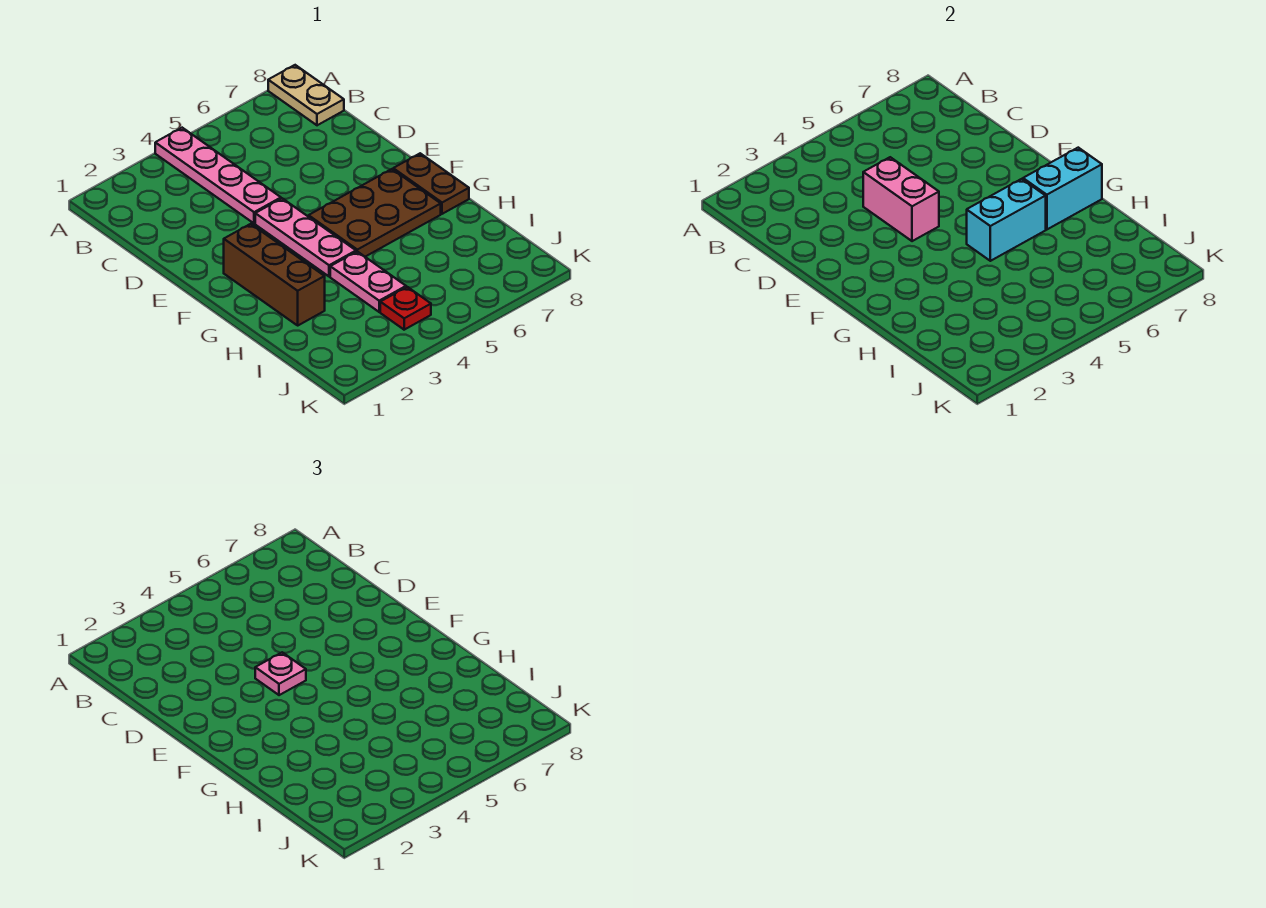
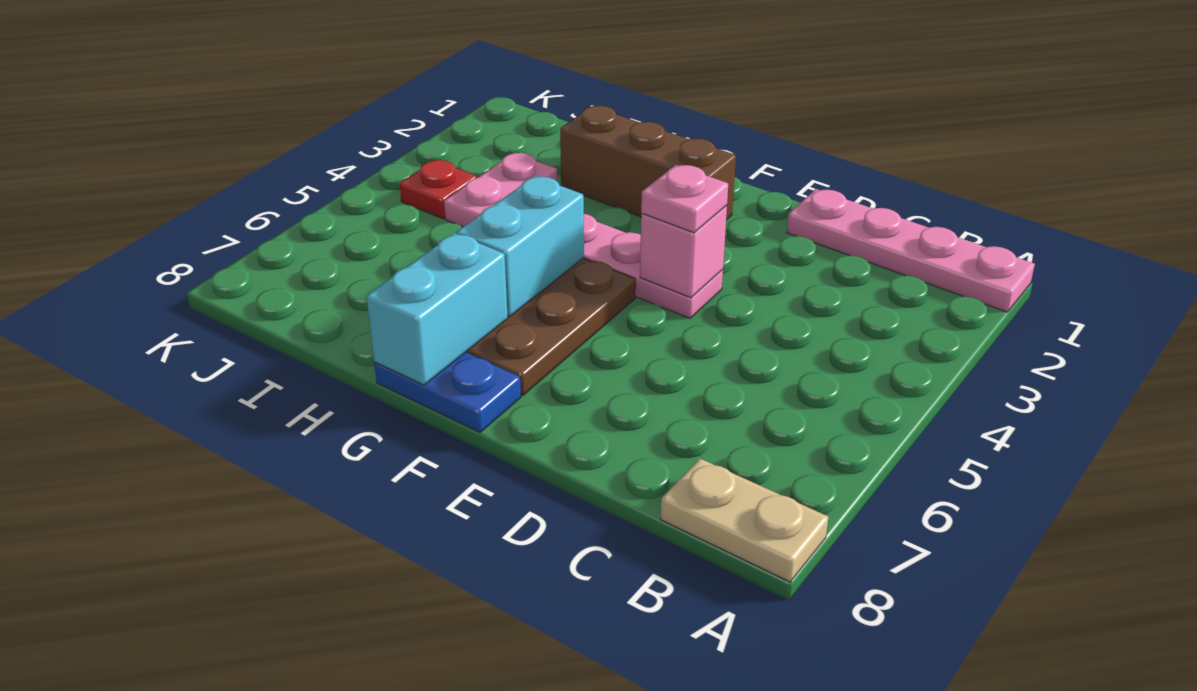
pink plate A4:D4 level 1 -> pink plate A1:D1 level 1
pink brick D4:E4 level 2 -> pink brick E4 level 2
brown plate F8:G8 level 1 -> blue plate F8:G8 level 1
pink plate H4:I4 level 1 -> pink plate I3:I4 level 1

